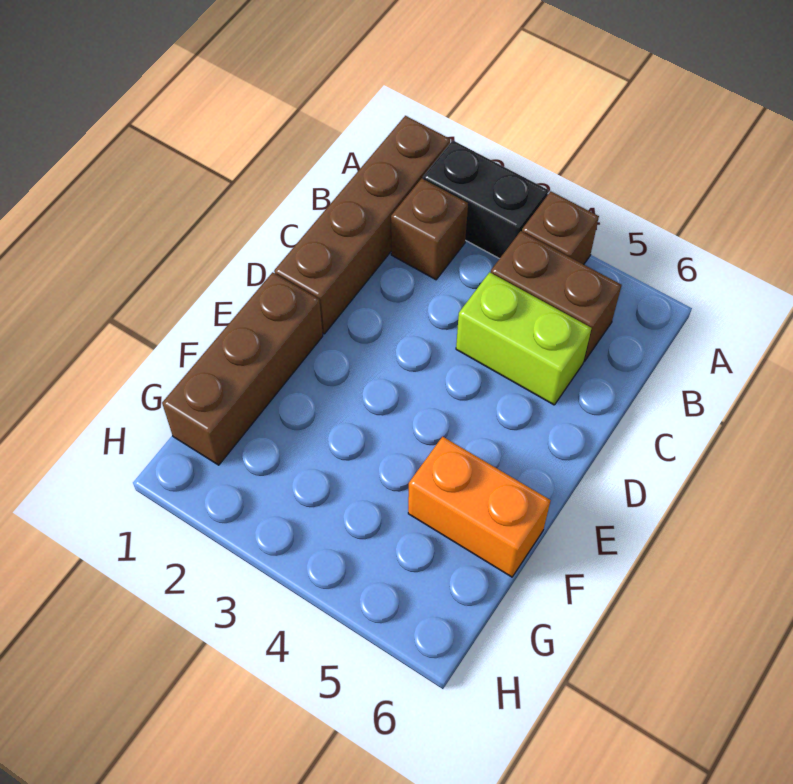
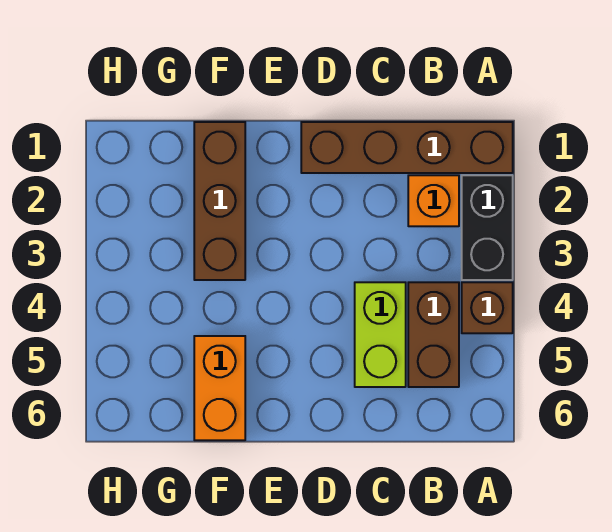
brown brick B2 level 1 -> orange brick B2 level 1
brown brick E1:G1 level 1 -> brown brick F1:F3 level 1

